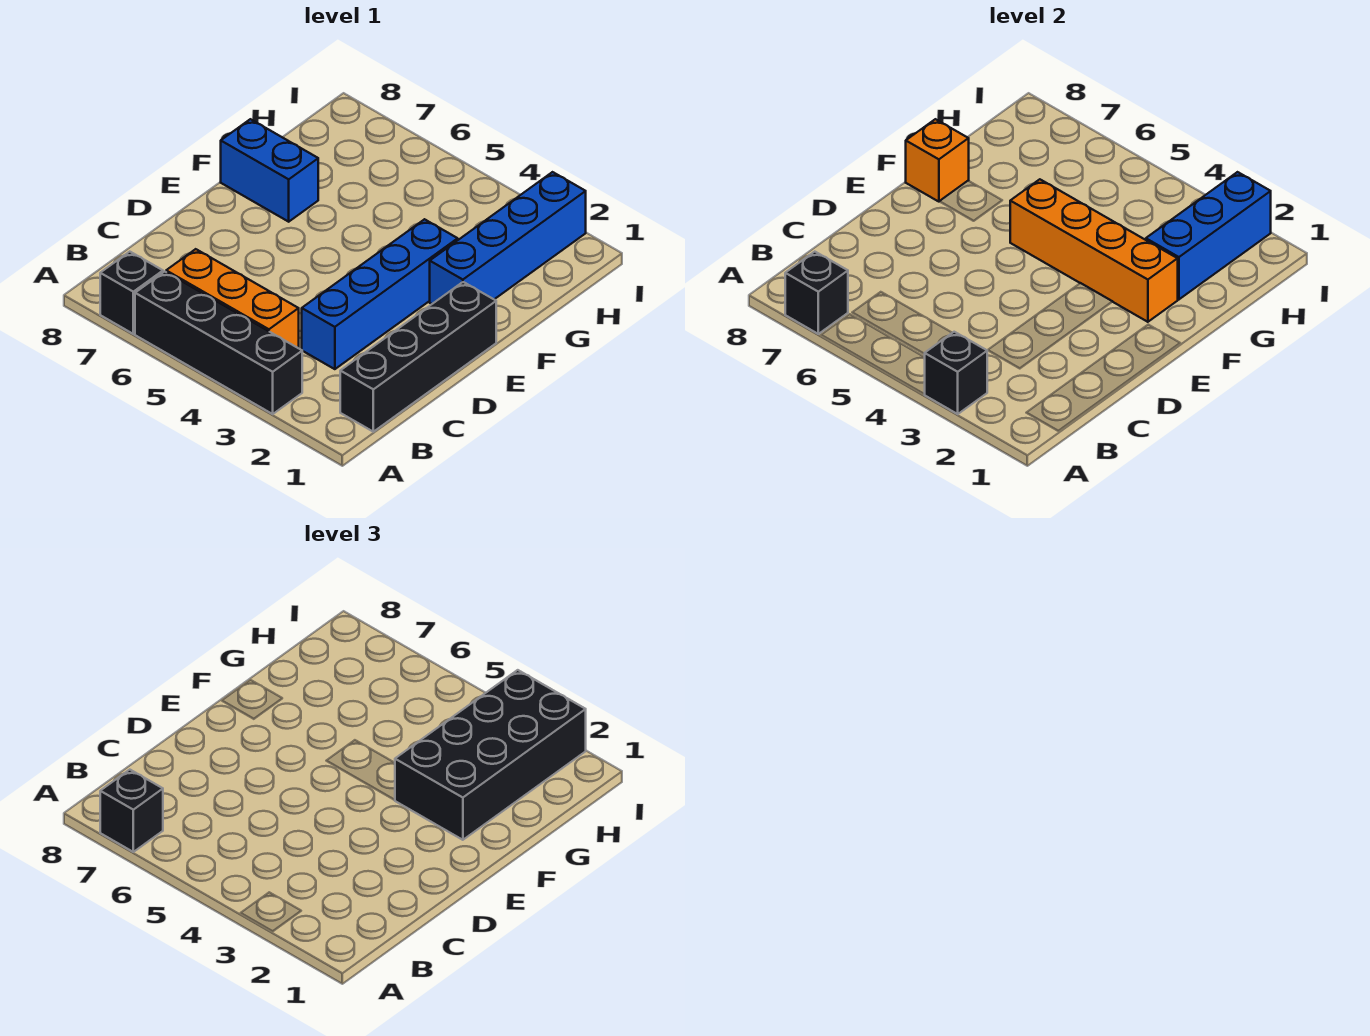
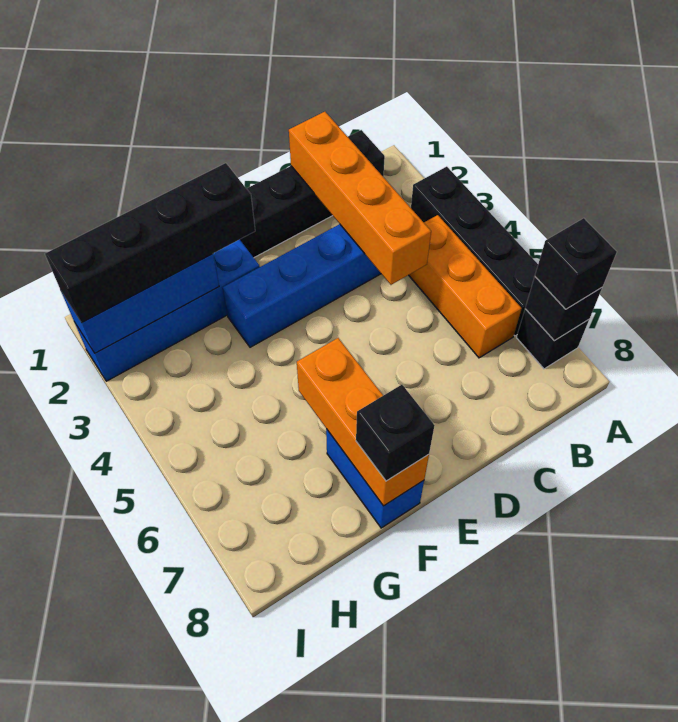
black brick A3 level 2 -> black brick F8 level 3
orange brick F2:F5 level 2 -> orange brick C1:C4 level 2
black brick F2:I3 level 3 -> black brick F2:I2 level 3
orange brick F8 level 2 -> orange brick F6:F8 level 2

